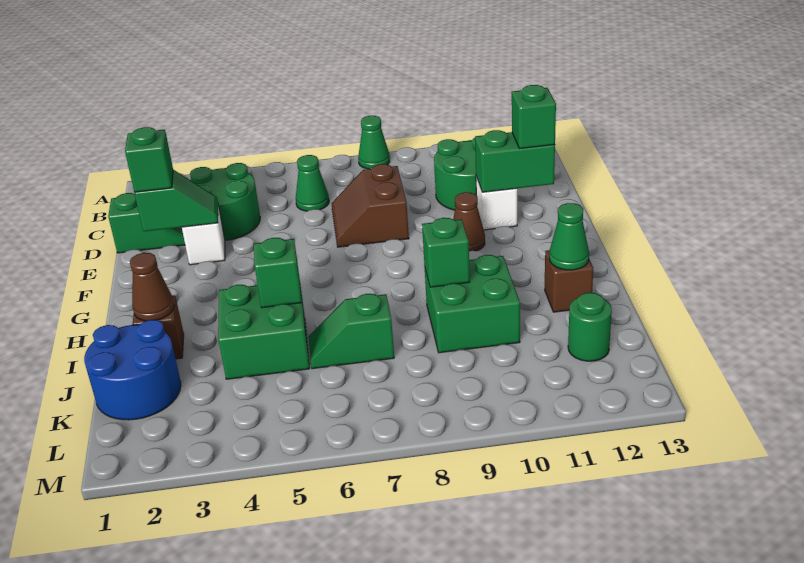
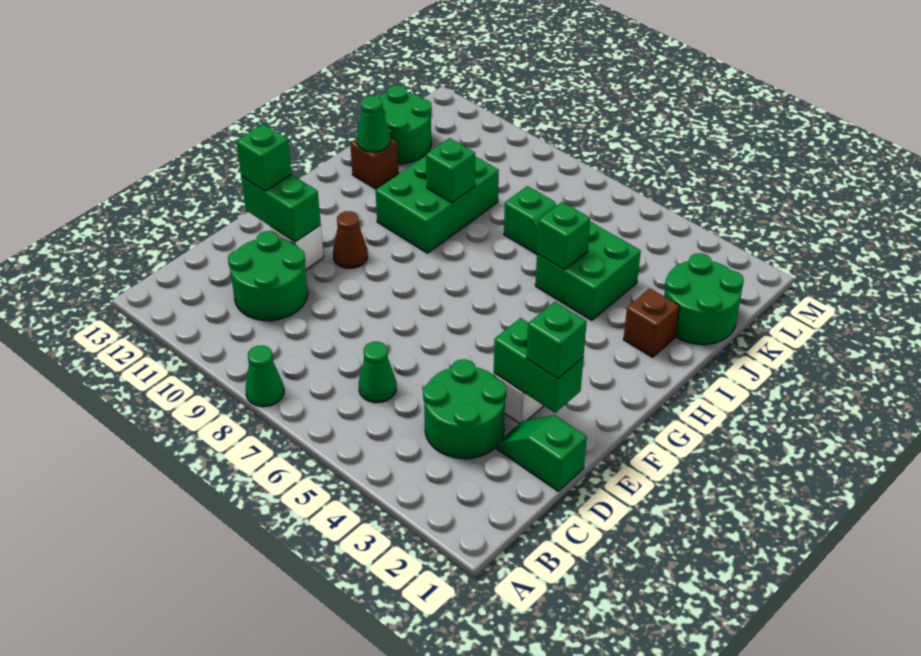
brown slope D7:E8 level 1 top 8 -> none
green slope E2:E3 level 2 top 2 -> green brick E2:E3 level 2
brown cone I2 level 2 -> none
green brick I9:J10 level 1 -> green brick H9:J10 level 1
blue round brick J1:K2 level 1 -> green round brick J1:K2 level 1
green round brick K12 level 1 -> green round brick J12:K13 level 1

